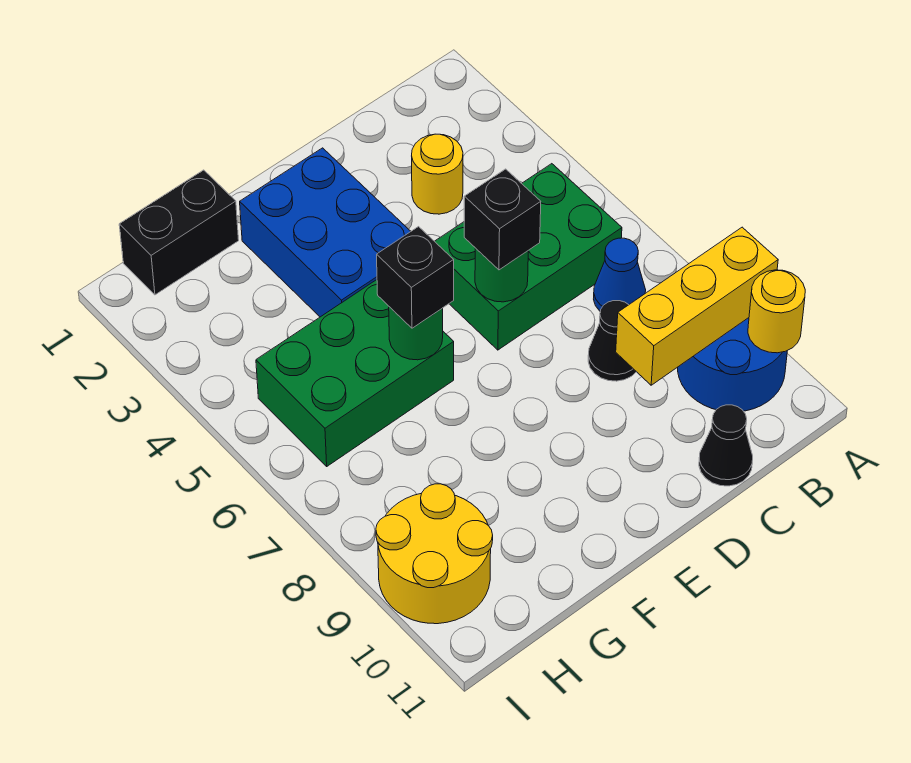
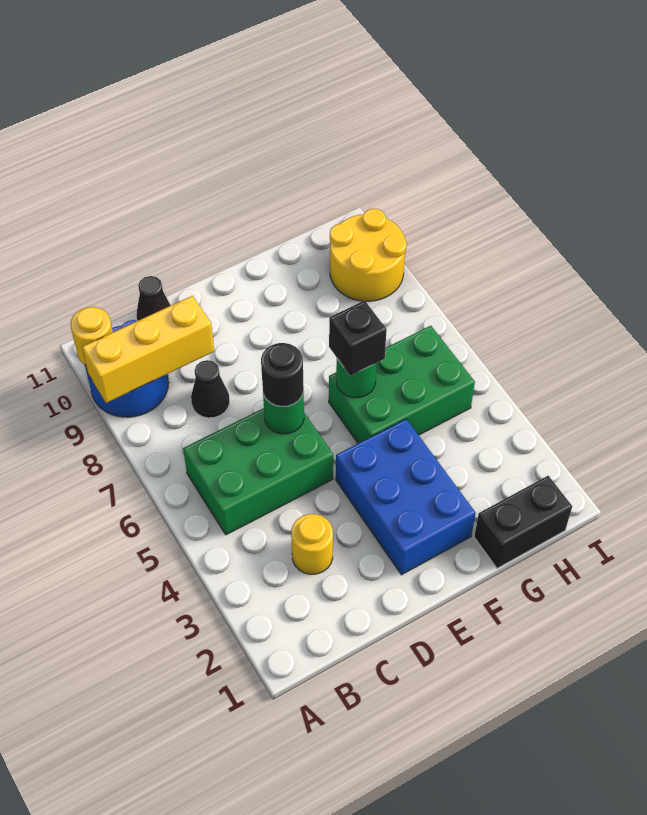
blue cone B7 level 1 -> none
black brick D6 level 3 -> black round brick D6 level 3

